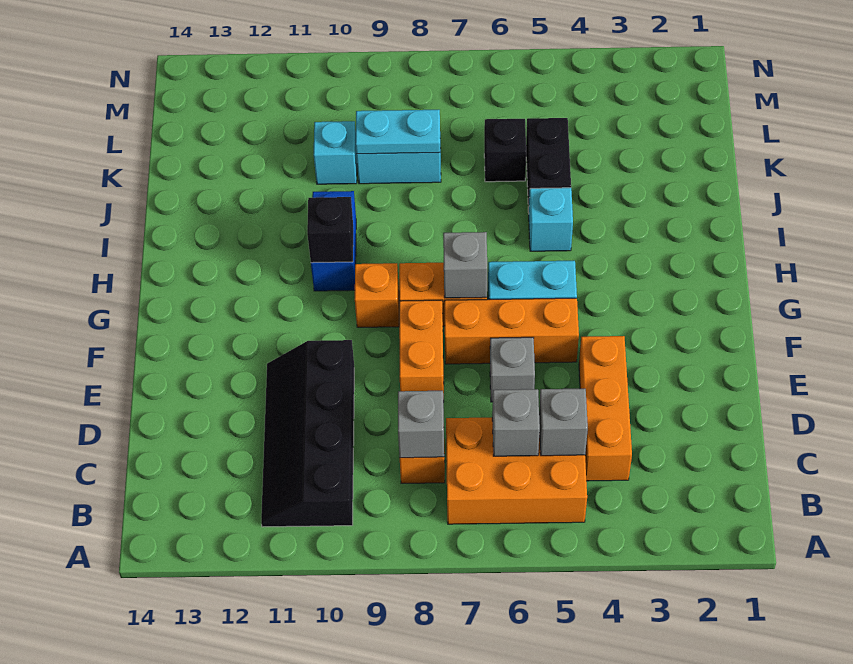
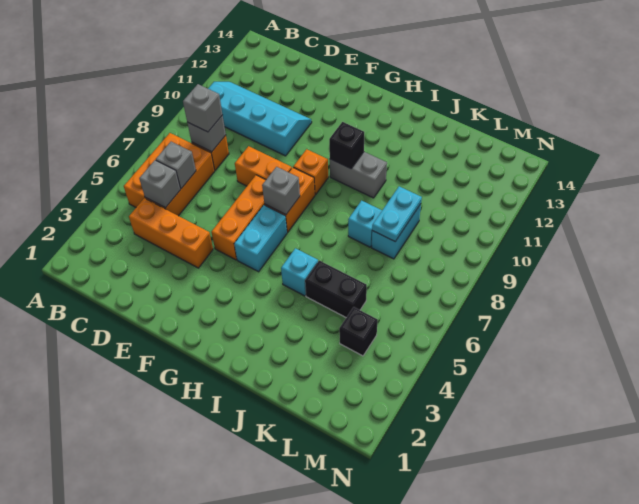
black slope B10:E11 level 1 top 10 -> cyan slope B10:E11 level 1 top 10
grey brick E6 level 1 -> grey brick C8 level 3
blue brick H10:I10 level 1 -> grey brick H10:I10 level 1
black brick K6 level 1 -> black brick L4 level 1
cyan brick K10 level 1 -> cyan brick J8 level 1

